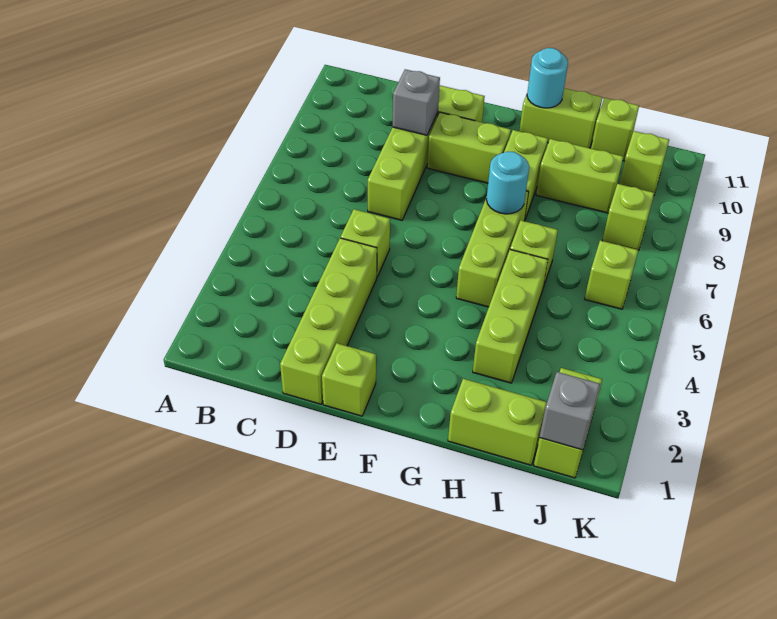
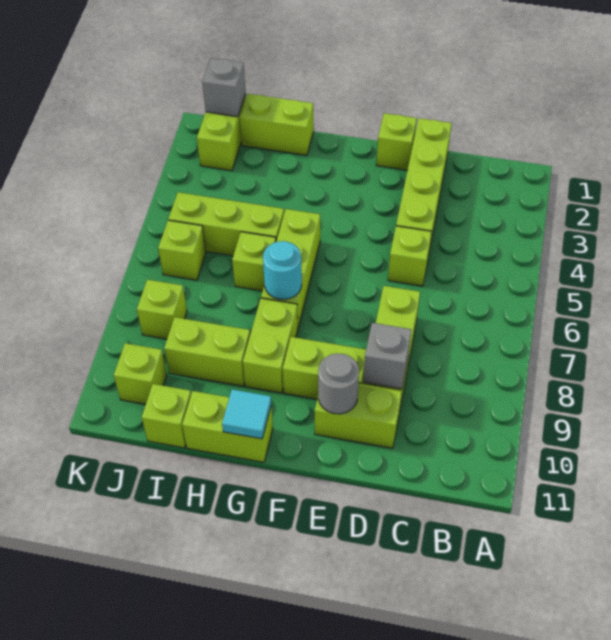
none -> grey round brick E10 level 2
cyan round brick G11 level 2 -> cyan tile G11 level 2
lime brick H3:H5 level 1 -> lime brick H5:J5 level 1

